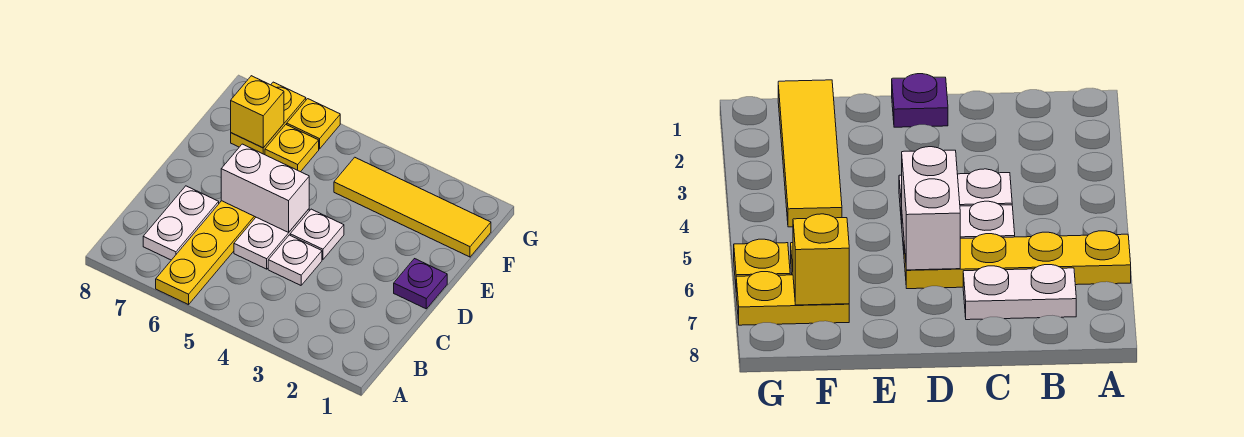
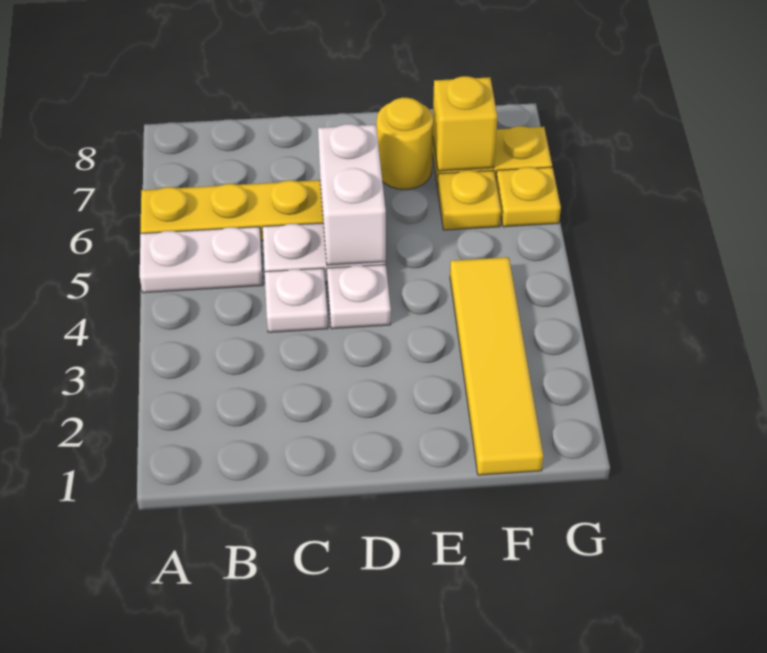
white plate B7:C7 level 1 -> white plate A5:B5 level 1
purple plate D1 level 1 -> none
none -> yellow round brick E7 level 1

